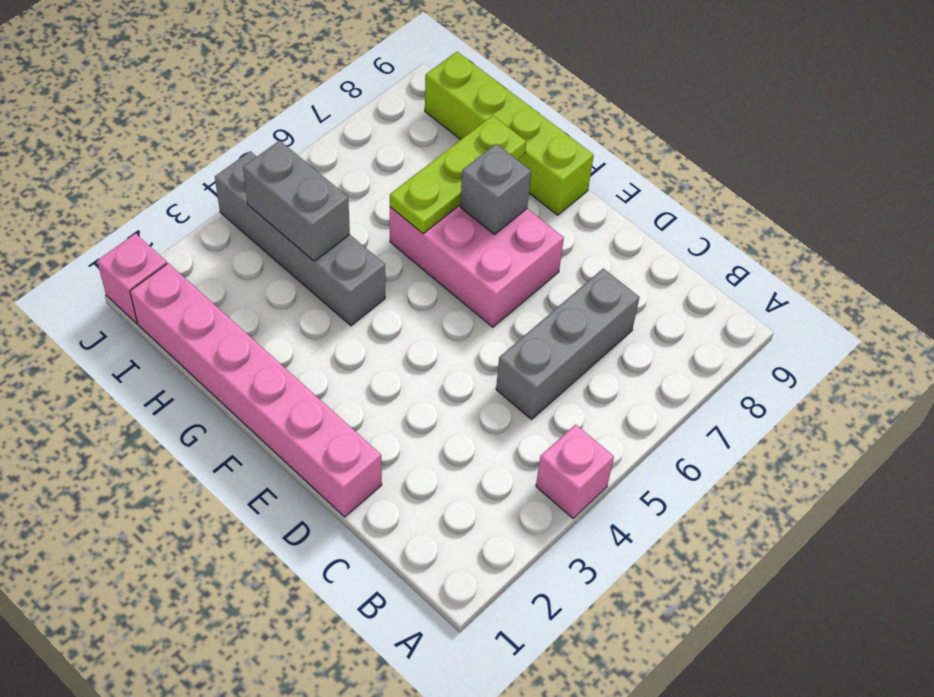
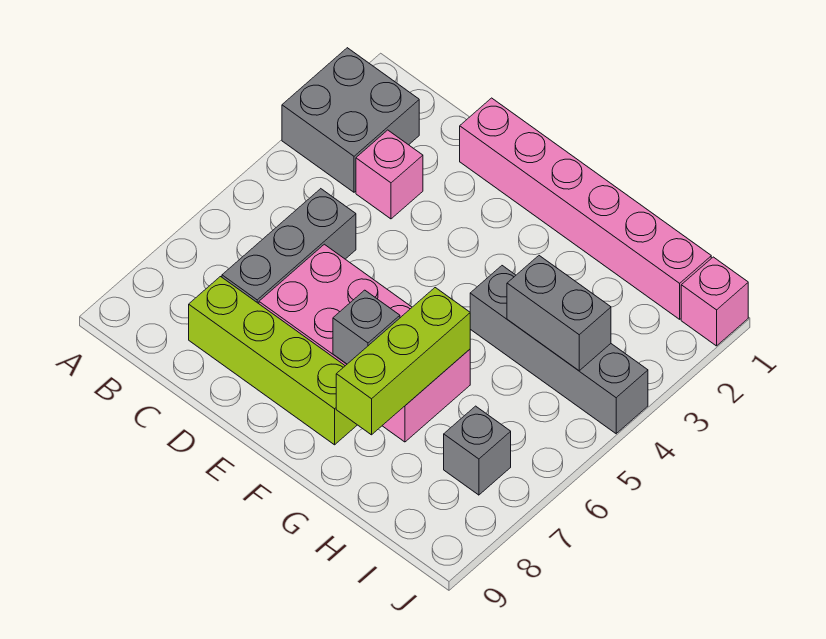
none -> grey brick A2:B3 level 1
pink brick A4 level 1 -> pink brick C3 level 1
pink brick E6:G7 level 1 -> pink brick D6:G7 level 1
lime brick F9:I9 level 1 -> lime brick C8:F8 level 1
lime plate G6:G8 level 2 -> lime brick G6:G8 level 2
none -> grey brick I7 level 1

